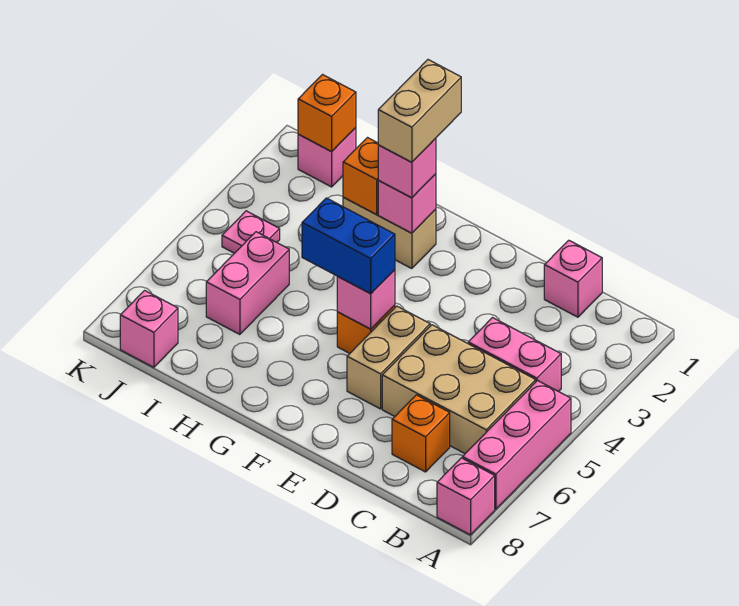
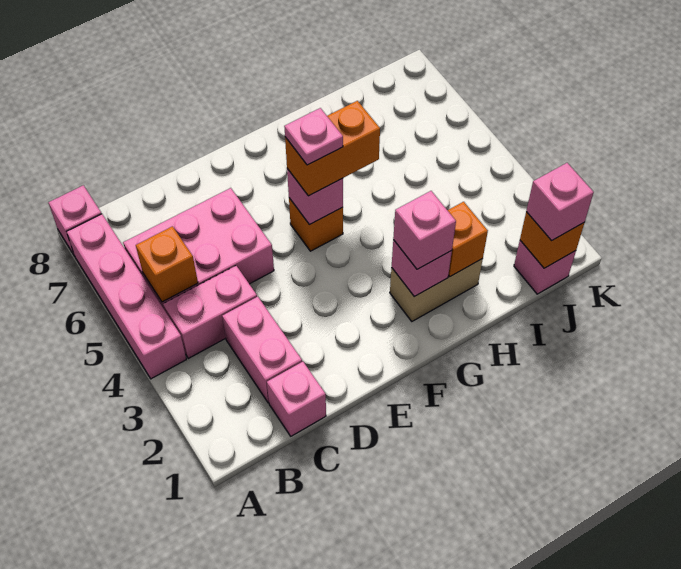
pink brick A5:A7 level 1 -> pink brick A4:A7 level 1
tan brick B5:D6 level 1 -> pink brick B5:D6 level 1
orange brick C7 level 1 -> orange brick B5 level 2
tan brick E5:E6 level 1 -> none
blue brick F5:G5 level 3 -> orange brick F5:G5 level 3
tan brick G1:G2 level 4 -> none
pink brick I5:I6 level 1 -> pink brick C2:C3 level 1
pink plate J4 level 1 -> pink plate F5 level 4
pink brick J8 level 1 -> pink brick J1 level 3

